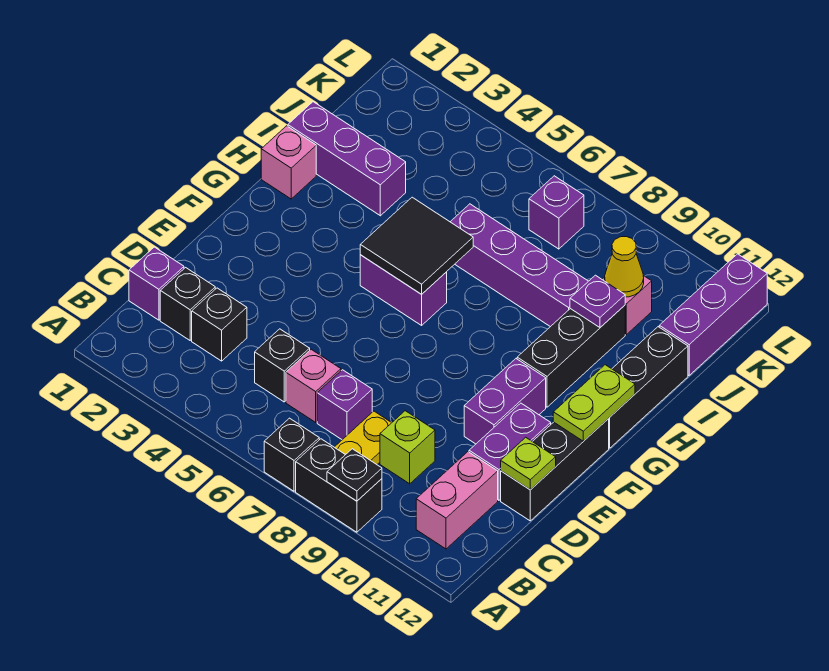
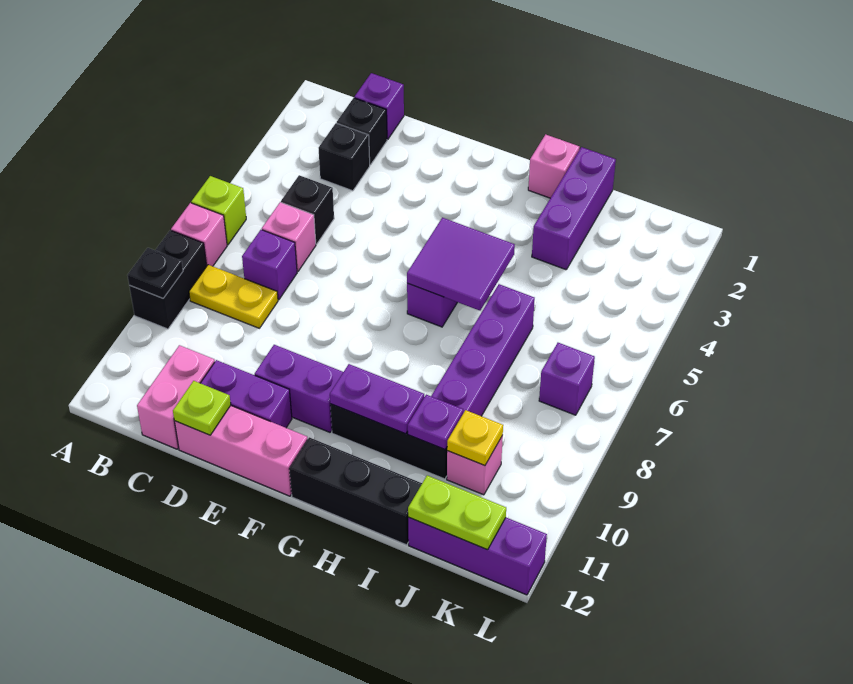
black brick A7 level 1 -> pink brick A7 level 1
pink brick B11:C11 level 1 -> pink brick C11:C12 level 1
lime brick C9 level 1 -> lime brick A6 level 1
black brick D12:F12 level 1 -> pink brick D12:F12 level 1
lime plate F12:G12 level 2 -> lime plate J12:K12 level 2
black tile G5:H6 level 2 -> purple tile G5:H6 level 2
none -> purple plate G10:H10 level 2
yellow cone J10 level 2 -> yellow plate J10 level 2

